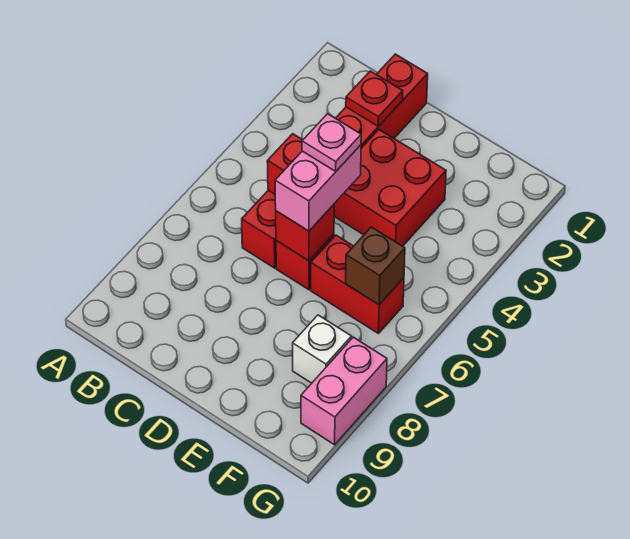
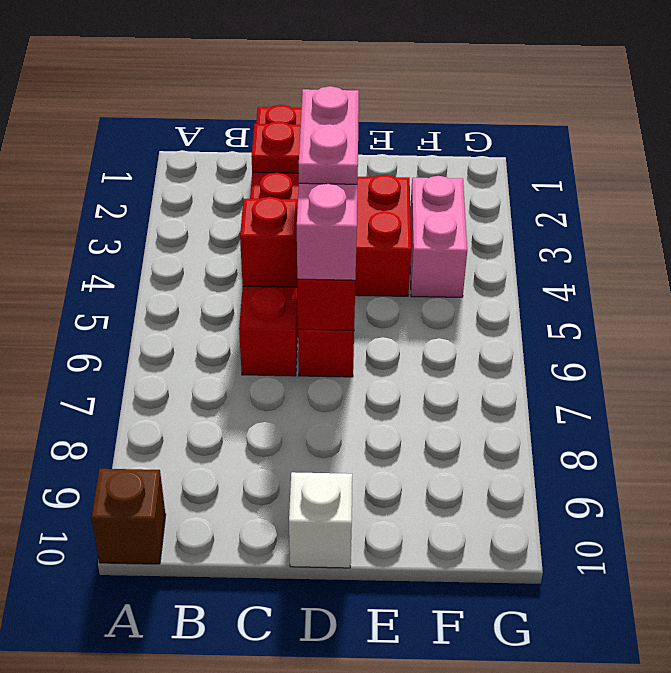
pink plate D5 level 4 -> pink plate D4:D5 level 4
red brick E6:F6 level 1 -> none
brown brick F6 level 2 -> brown brick A10 level 1
white brick F8 level 1 -> white brick D10 level 1
pink brick G8:G9 level 1 -> pink brick F3:F4 level 1

